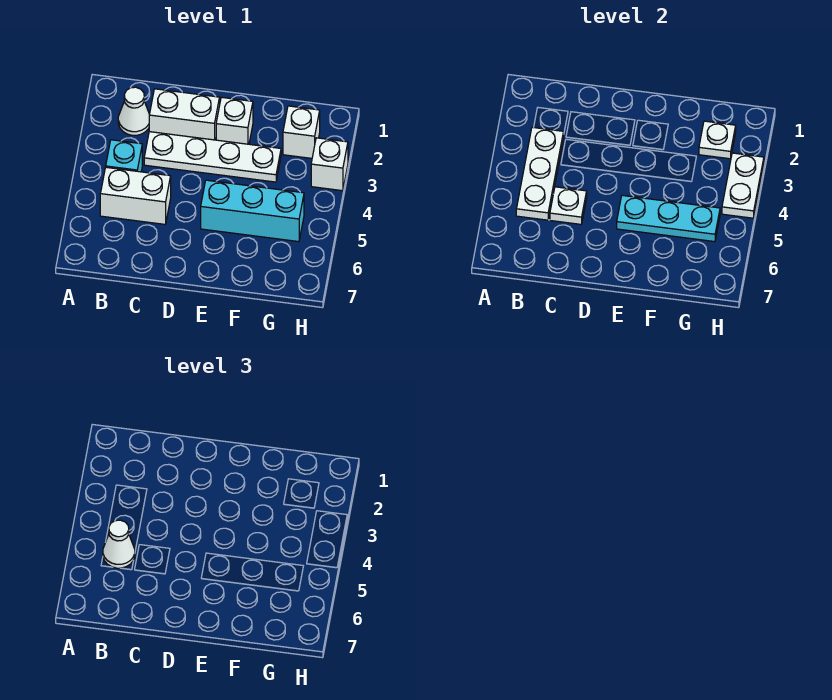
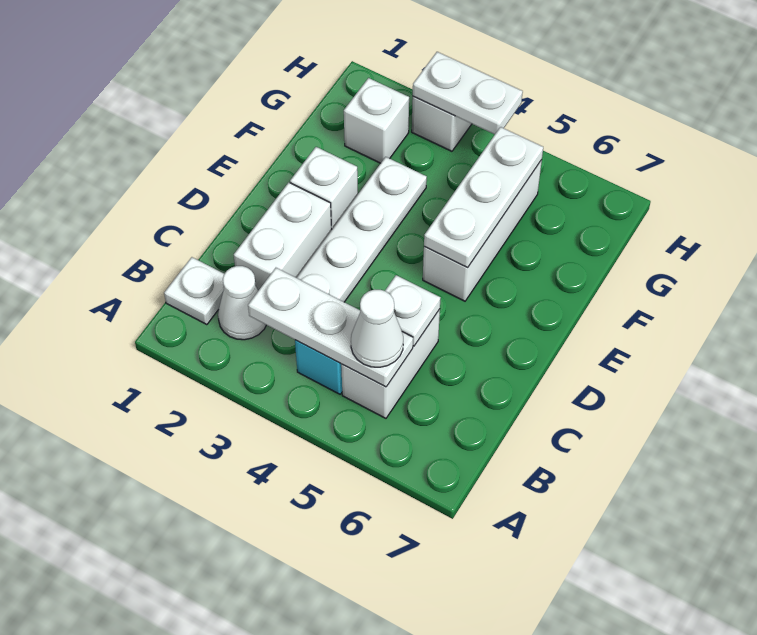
cyan brick E5:G5 level 1 -> white brick E5:G5 level 1
cyan plate E5:G5 level 2 -> white plate E5:G5 level 2
white plate G2 level 2 -> white plate B1 level 1

